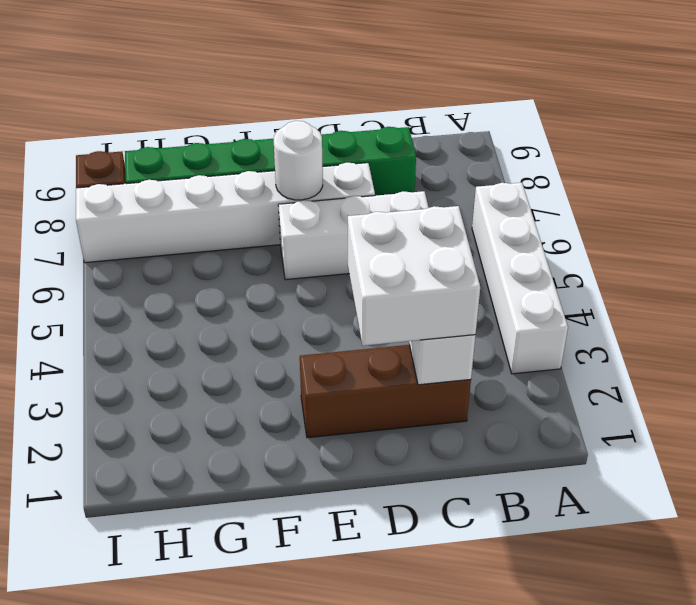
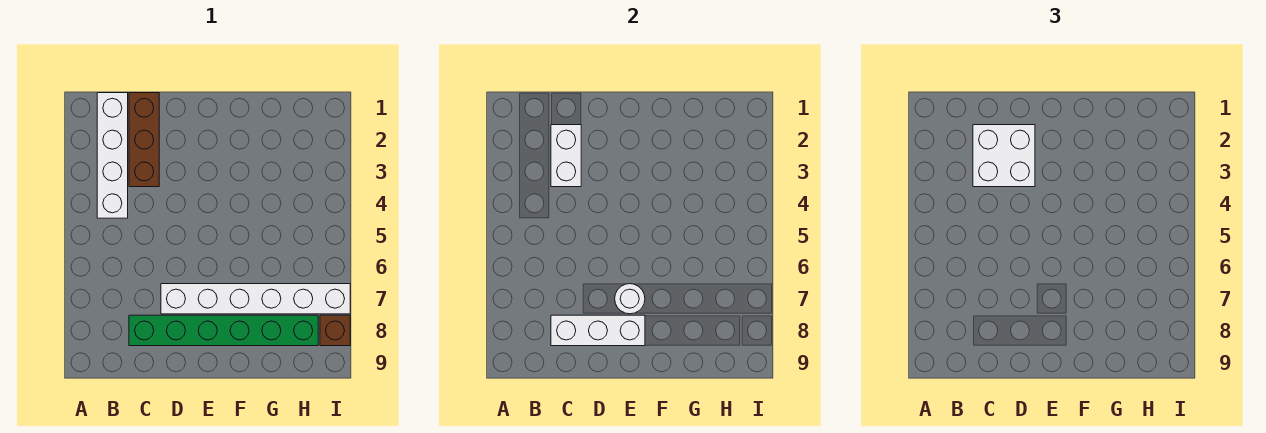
white brick A3:A6 level 1 -> white brick B1:B4 level 1
brown brick C2:E2 level 1 -> brown brick C1:C3 level 1
white brick C6:E6 level 1 -> white brick C8:E8 level 2

